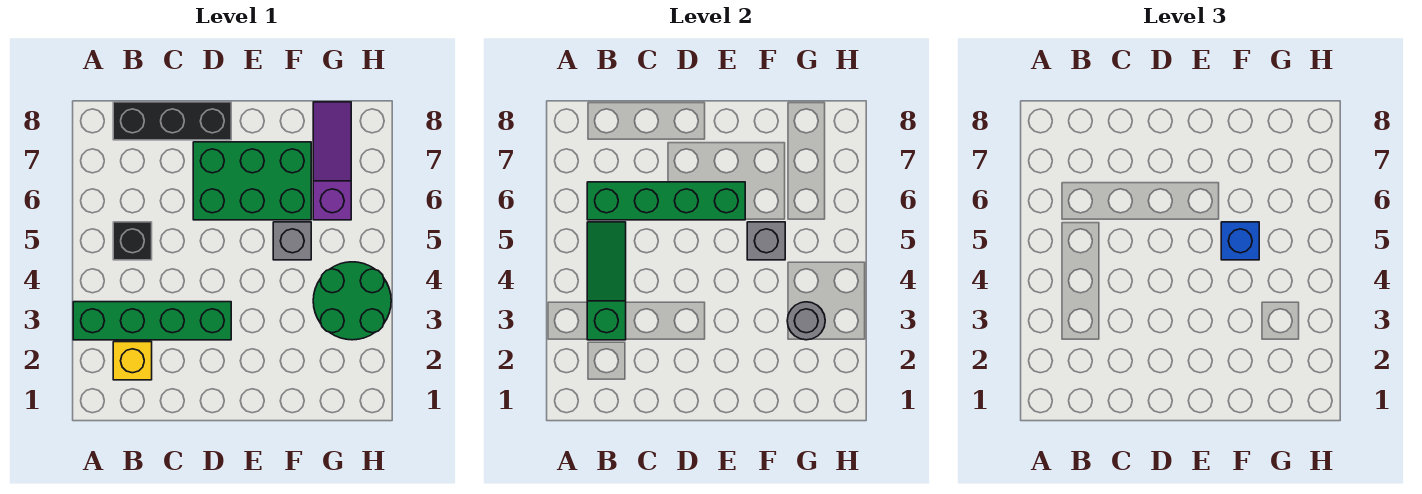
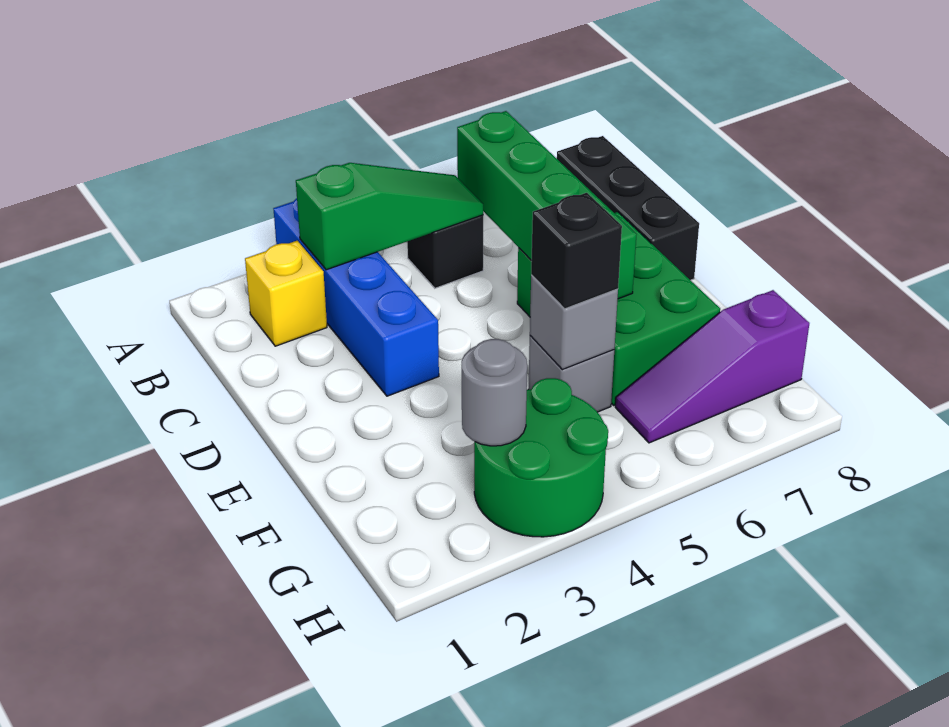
green brick A3:D3 level 1 -> blue brick A3:D3 level 1
blue brick F5 level 3 -> black brick F5 level 3
purple slope G6:G8 level 1 top 6 -> purple slope G6:G8 level 1 top 8

